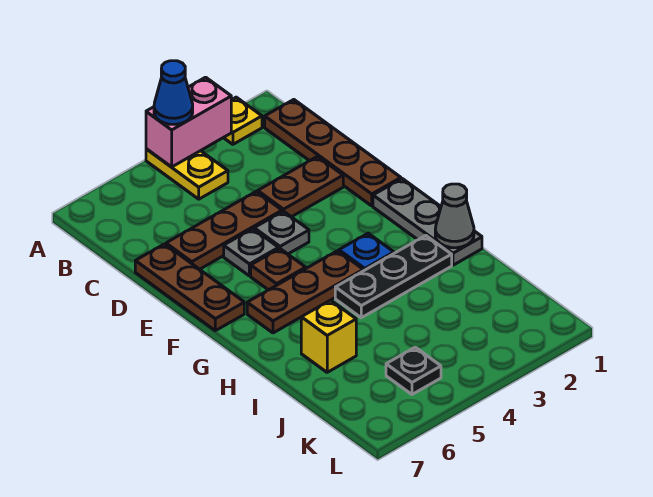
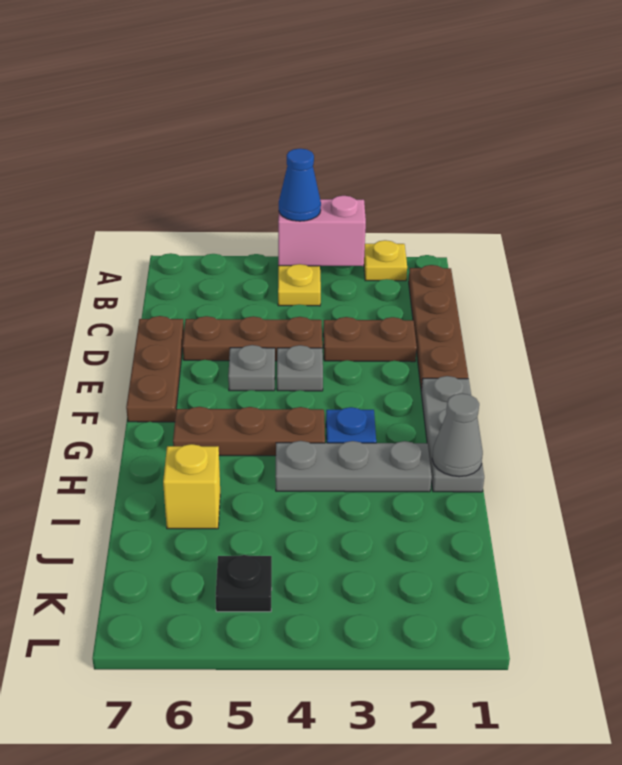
brown plate F5 level 1 -> none
black plate H2:H4 level 1 -> grey plate H2:H4 level 1

